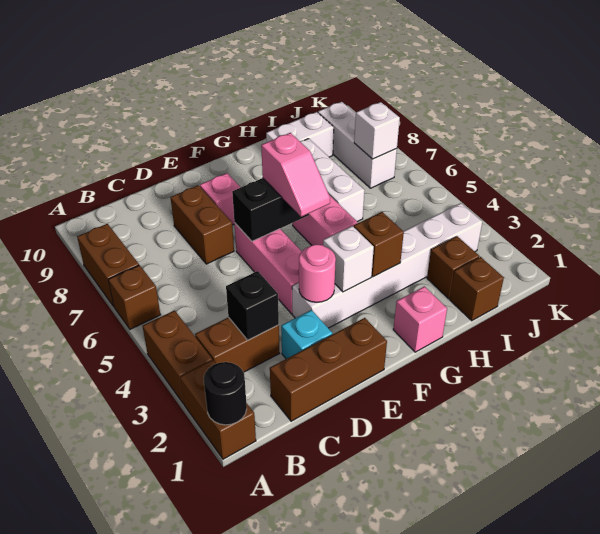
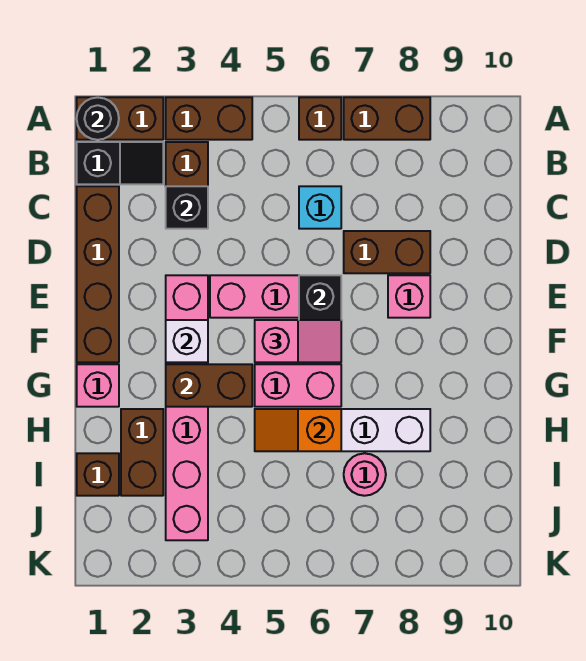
none -> black slope B1:B2 level 1 top 1
brown brick C1:E1 level 1 -> brown brick C1:F1 level 1
cyan brick D2 level 1 -> cyan brick C6 level 1
white brick E3:J3 level 1 -> pink brick E3:J3 level 1
pink round brick E3 level 2 -> pink round brick I7 level 1
pink slope F5:F6 level 3 top 6 -> pink slope F5:F6 level 3 top 5
brown brick G3 level 2 -> brown brick G3:G4 level 2
none -> orange slope H5:H6 level 2 top 6
white brick H9:I9 level 1 -> none
brown brick I2 level 1 -> brown brick H2:I2 level 1
white brick J7:J9 level 1 -> none
white brick J7 level 2 -> none

